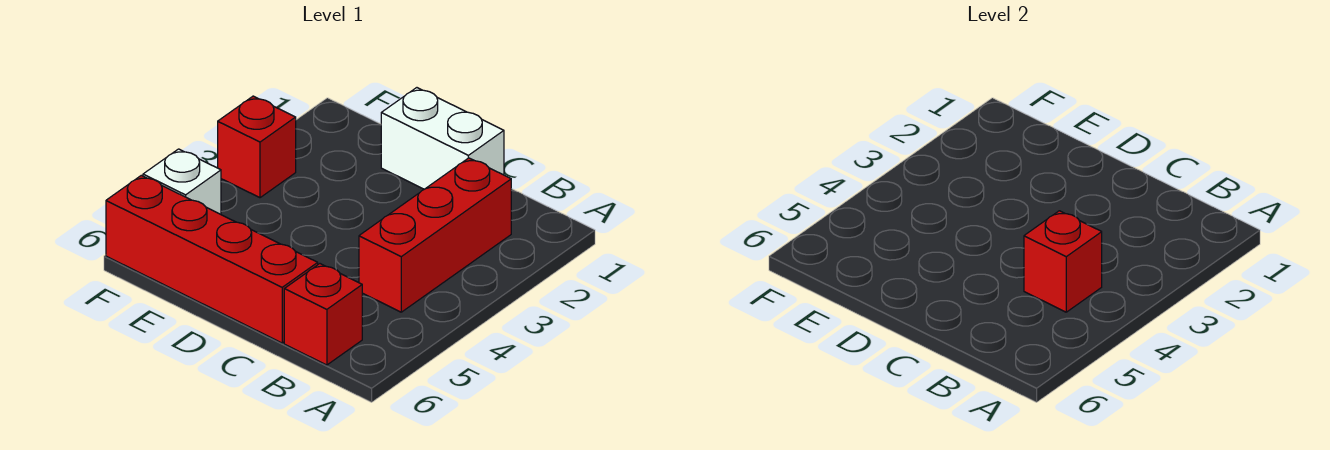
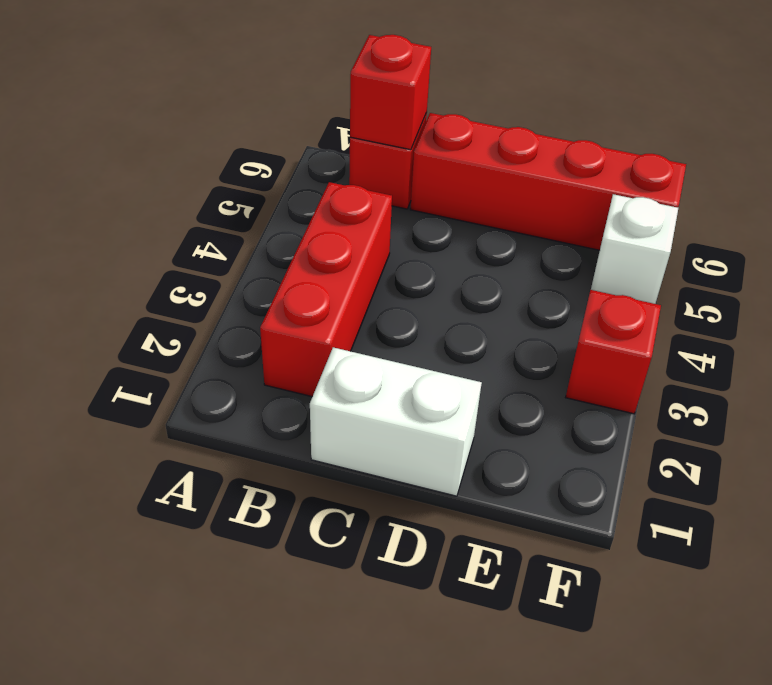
red brick B4 level 2 -> red brick B6 level 2

